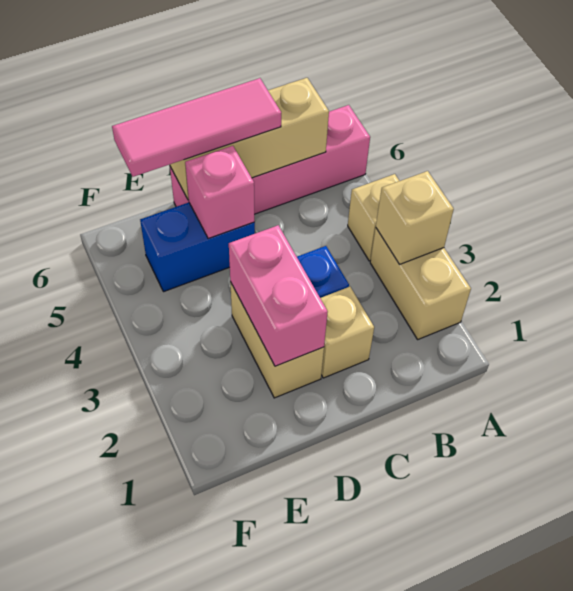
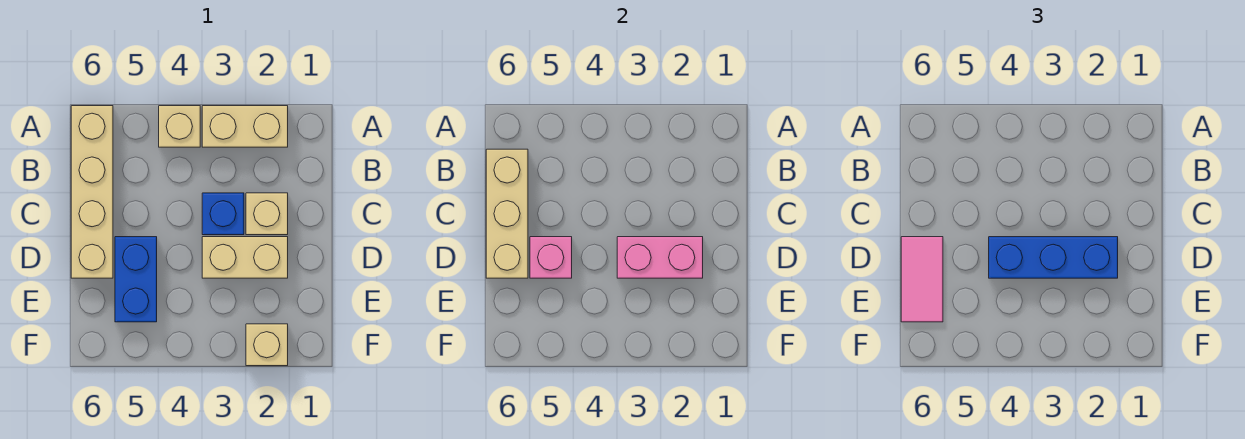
tan brick A3 level 2 -> tan brick F2 level 1
pink brick A6:D6 level 1 -> tan brick A6:D6 level 1
pink tile C6:E6 level 3 -> pink tile D6:E6 level 3
none -> blue brick D2:D4 level 3

